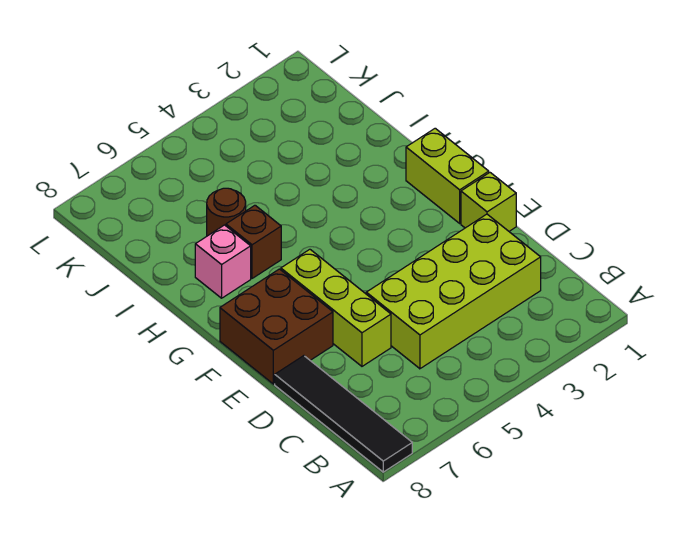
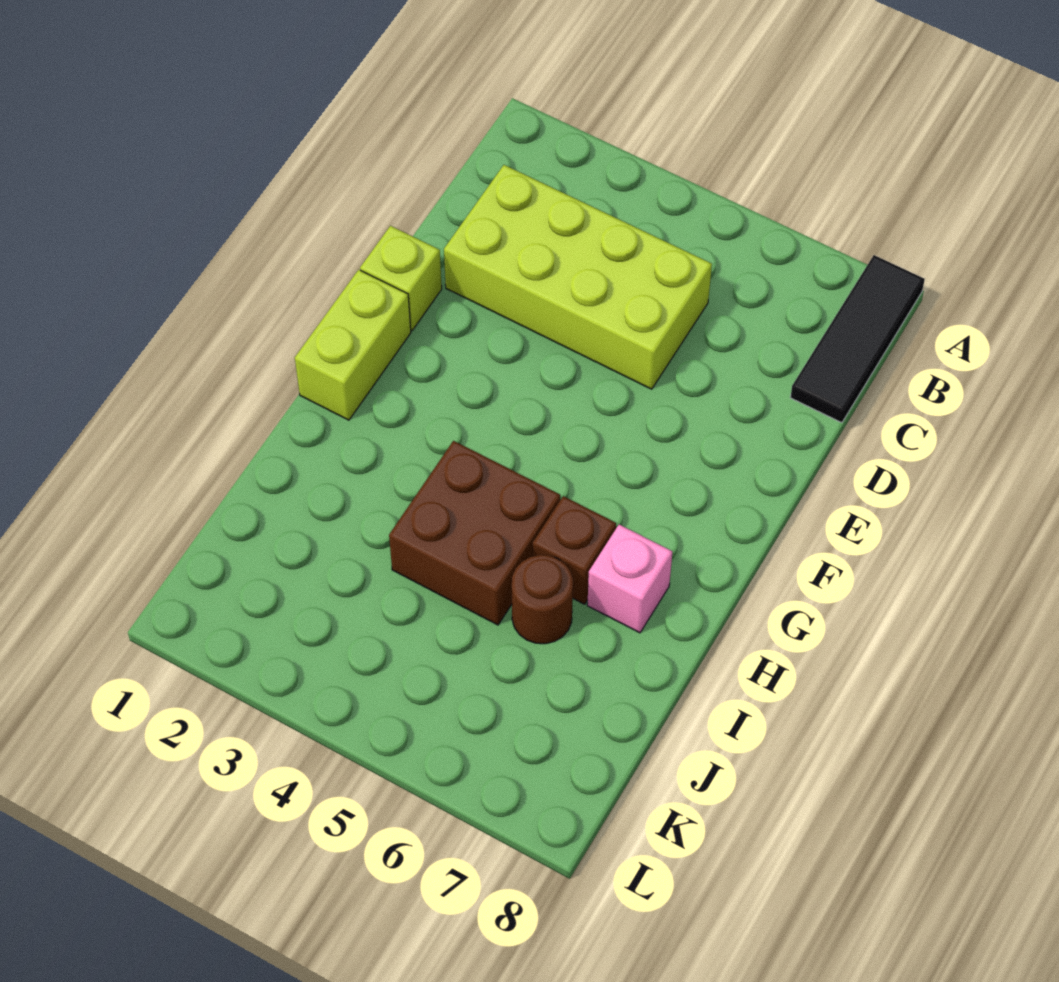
black tile A8:D8 level 1 -> black tile A8:C8 level 1
lime brick D6:F6 level 1 -> none
brown brick E7:F8 level 1 -> brown brick H4:I5 level 1

